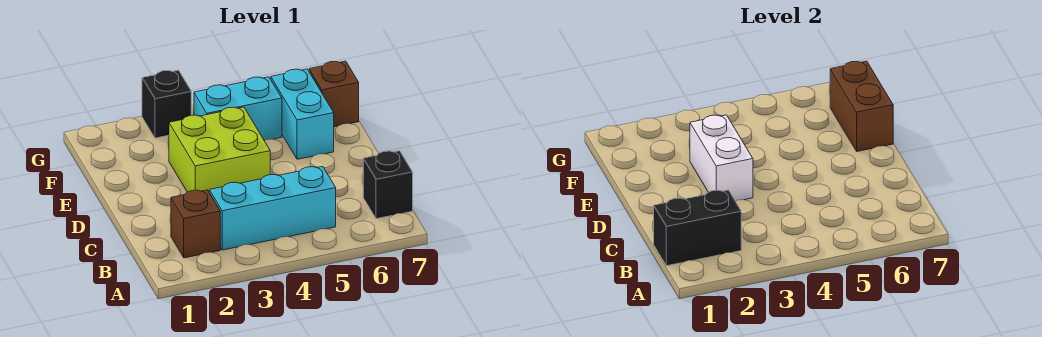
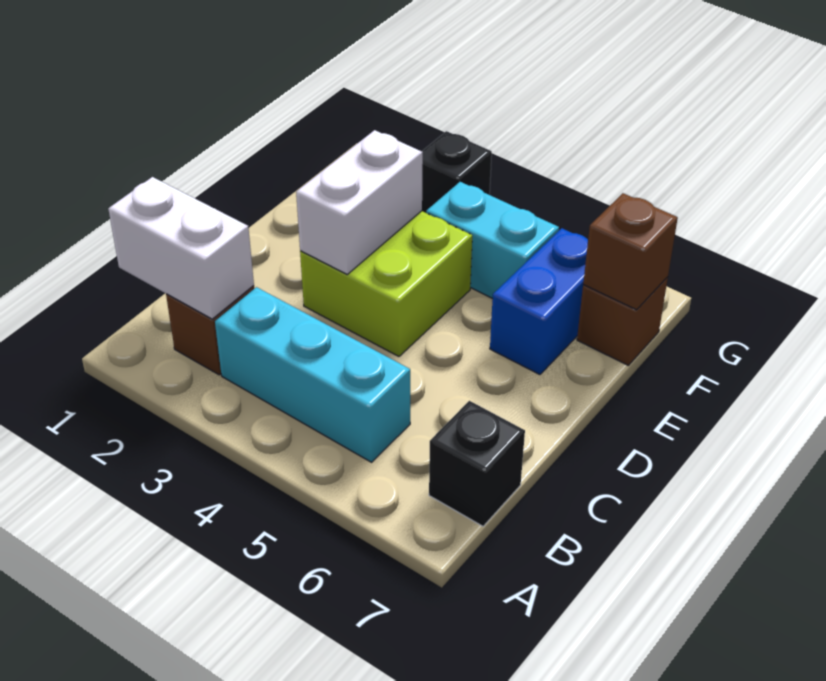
black brick B1:B2 level 2 -> white brick B1:B2 level 2
cyan brick E6:F6 level 1 -> blue brick E6:F6 level 1
brown brick E7:F7 level 2 -> brown brick F7 level 2

